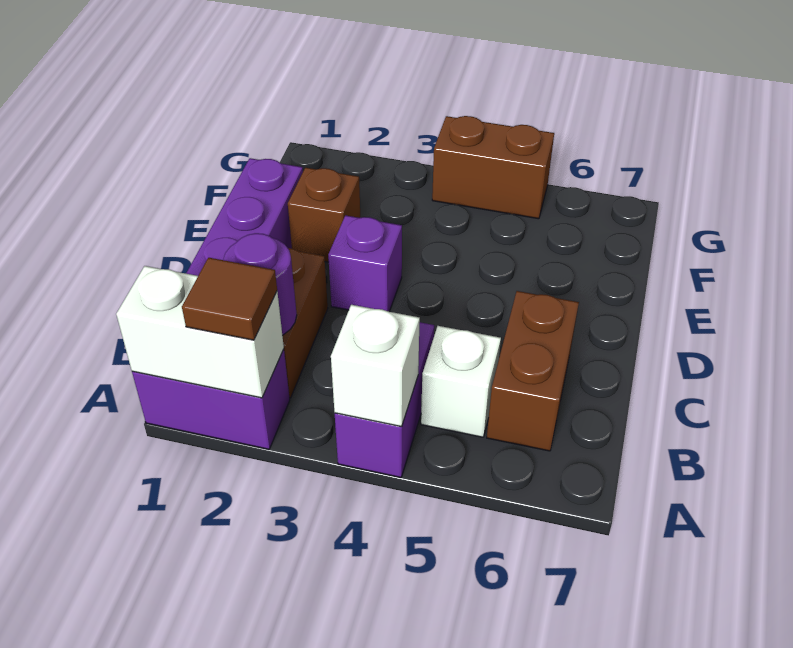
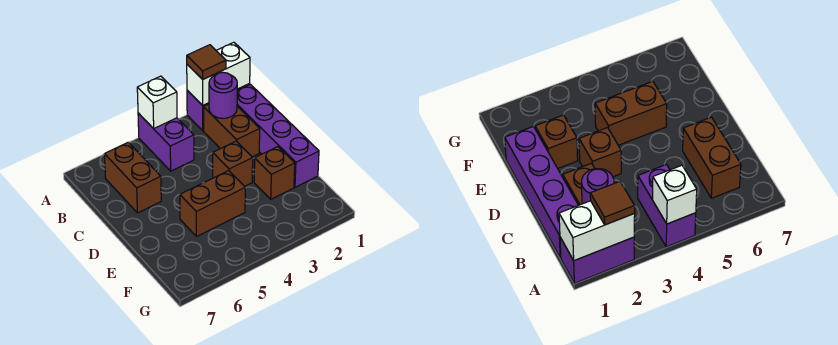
white brick B5 level 1 -> none
purple brick D3 level 1 -> brown brick D3 level 1
brown brick G4:G5 level 1 -> brown brick E4:E5 level 1

